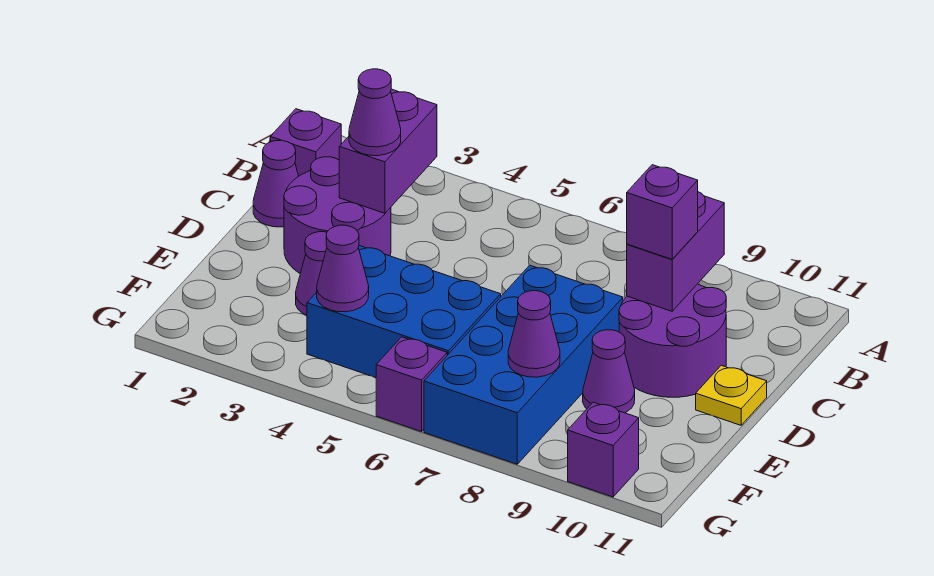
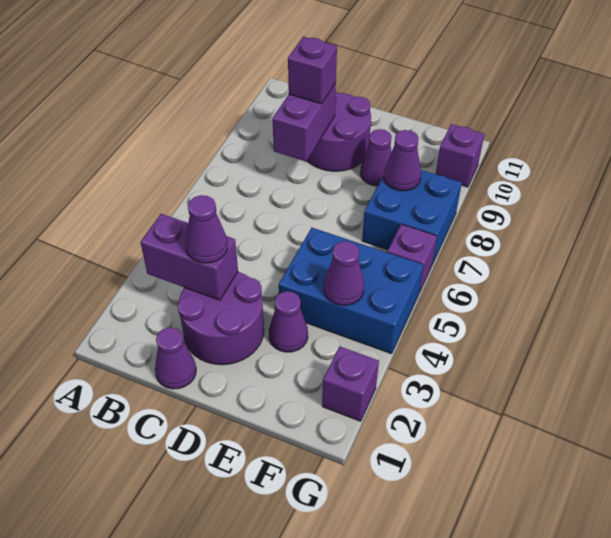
purple brick B1 level 1 -> purple brick G2 level 1
purple brick B9:C9 level 2 -> purple brick C8:C9 level 2
blue brick D7:G8 level 1 -> blue brick F7:G8 level 1
yellow plate D11 level 1 -> none
blue brick E4:F6 level 1 -> blue brick E4:G5 level 1

